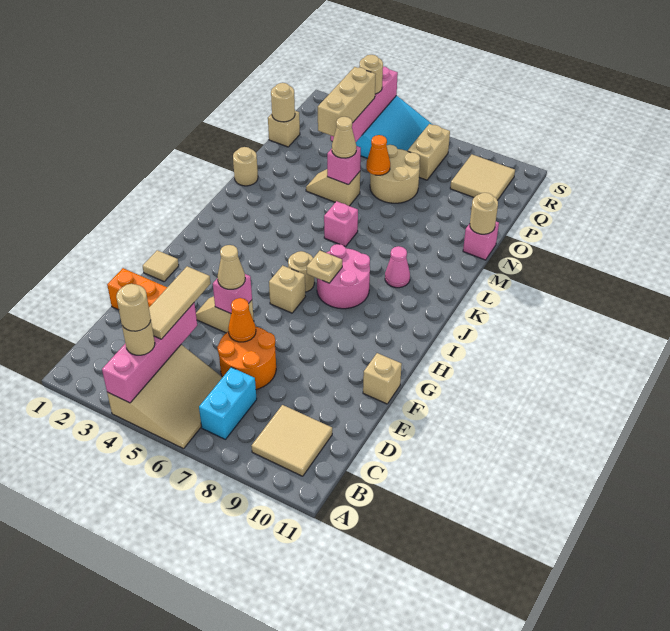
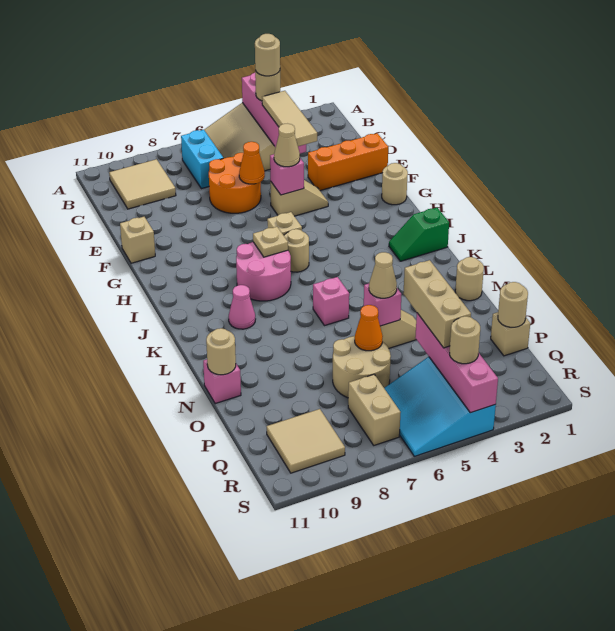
tan tile G1 level 1 -> tan round brick G1 level 1
none -> green slope J1:J2 level 1 top 1

